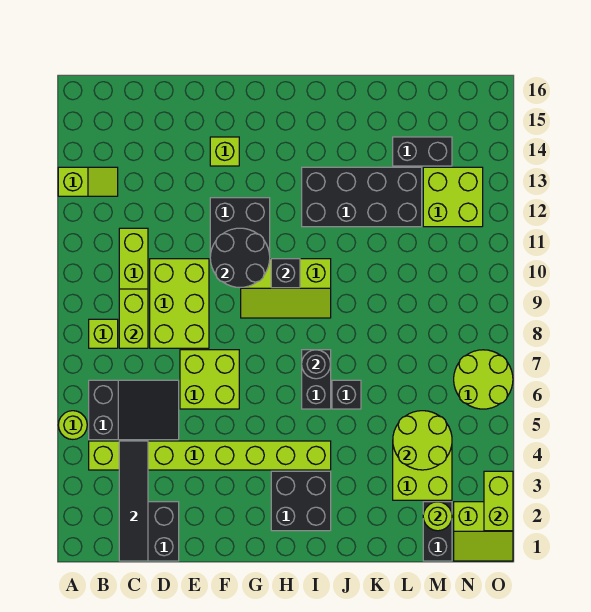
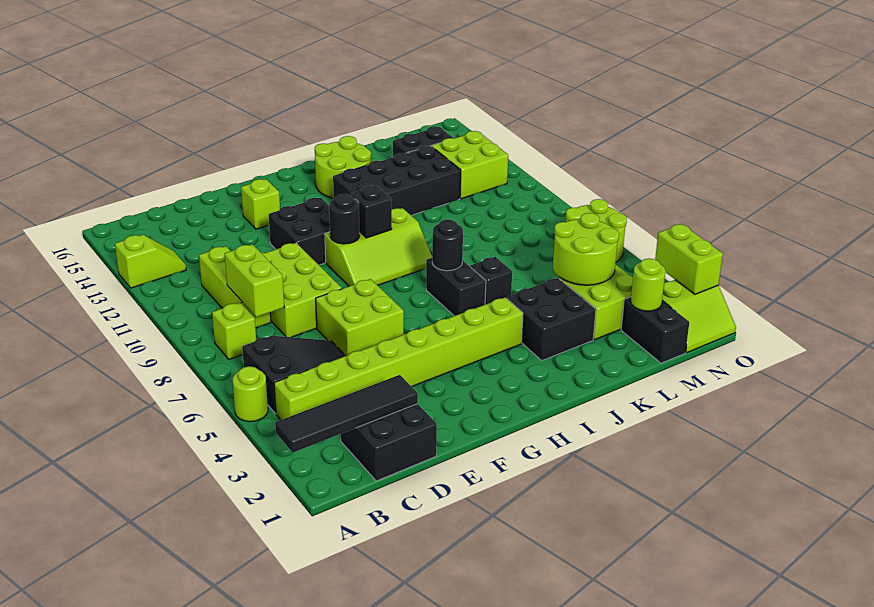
black tile C1:C4 level 2 -> black tile A2:D2 level 2
black round brick F10:G11 level 2 -> black round brick G10 level 2
black brick H2:I3 level 1 -> black brick J3:K4 level 1
none -> lime round brick I14:J15 level 1

